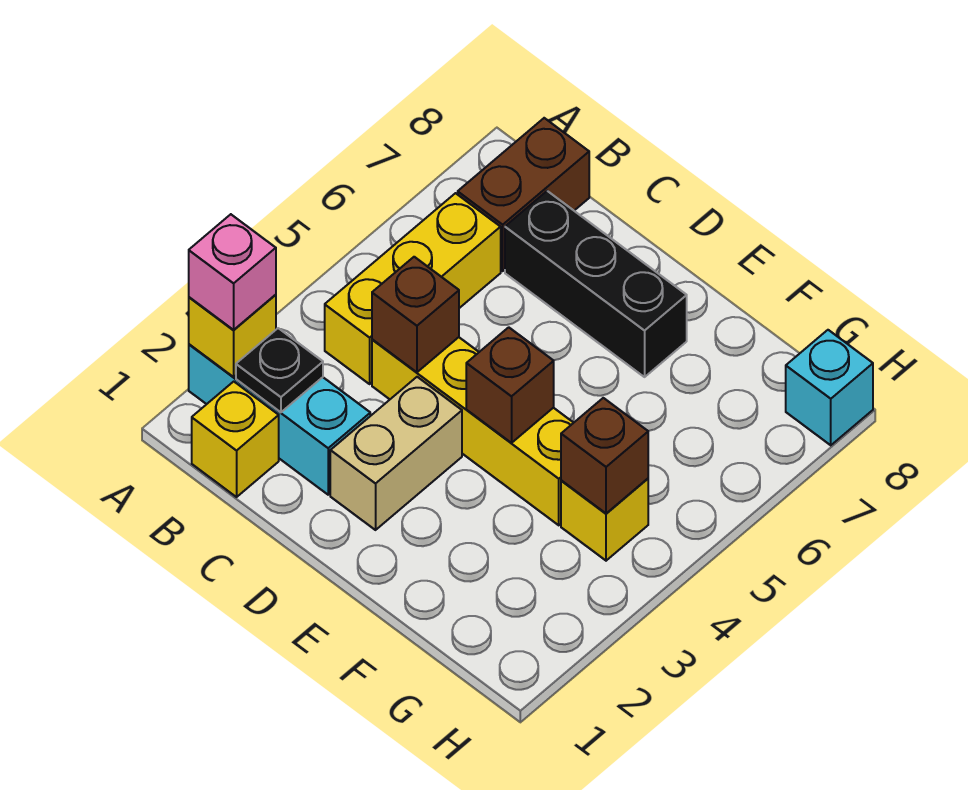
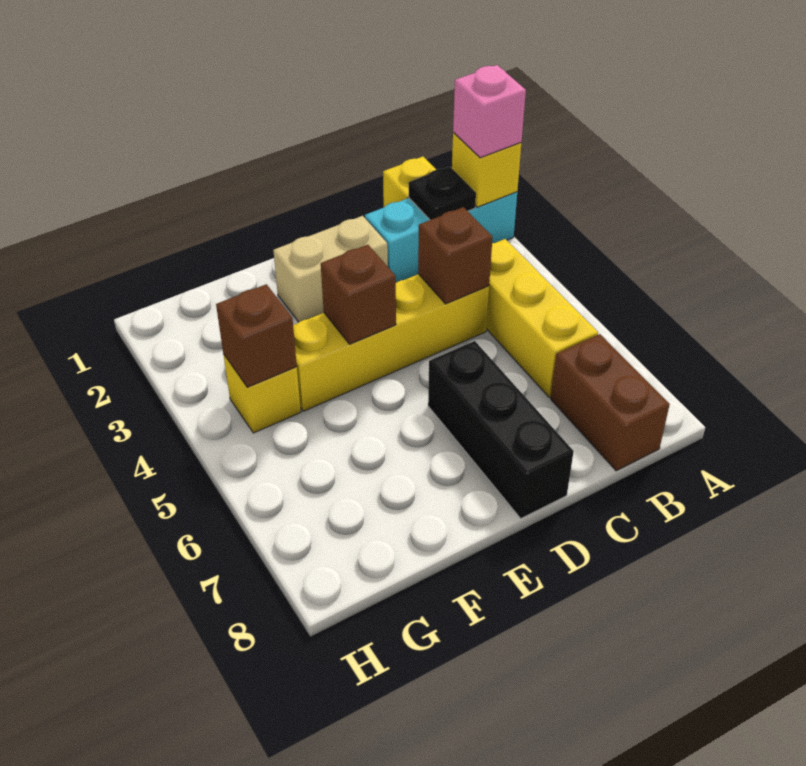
black brick C7:E7 level 1 -> black brick D6:D8 level 1
tan brick D2:D3 level 1 -> tan brick D2:E2 level 1
cyan brick H8 level 1 -> none

